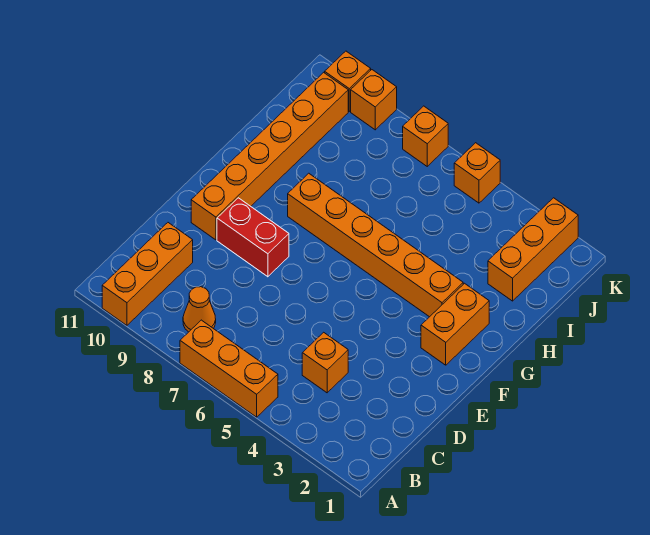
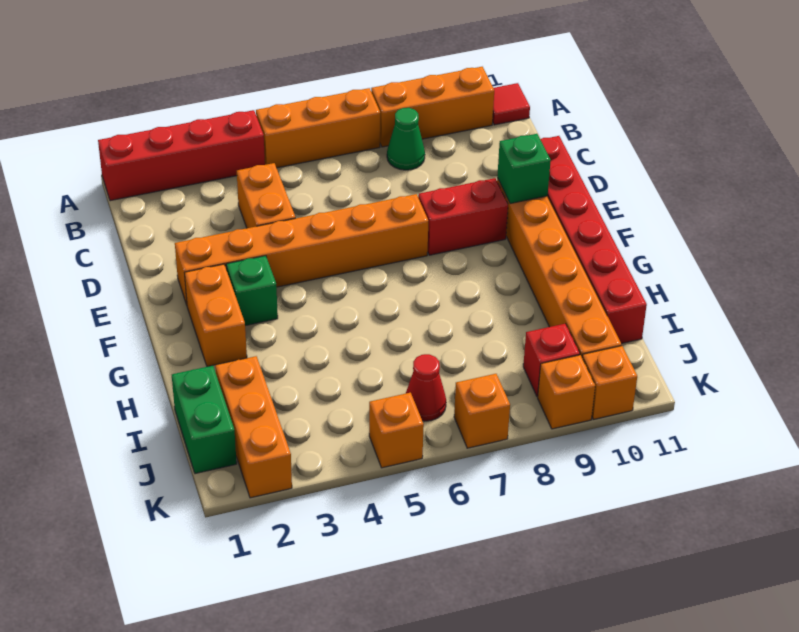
none -> red brick A1:A4 level 1
orange brick A10:C10 level 1 -> orange brick A8:A10 level 1
none -> red tile A11 level 1
orange cone B8 level 1 -> green cone B8 level 1
orange brick C4 level 1 -> orange brick C4:D4 level 1
none -> red brick D11:I11 level 1
none -> green brick E10 level 2
none -> green brick F3 level 1
orange brick G3:G8 level 1 -> orange brick E2:E7 level 1
none -> green brick I1:J1 level 1
none -> red cone J6 level 1
none -> red brick J9 level 1

